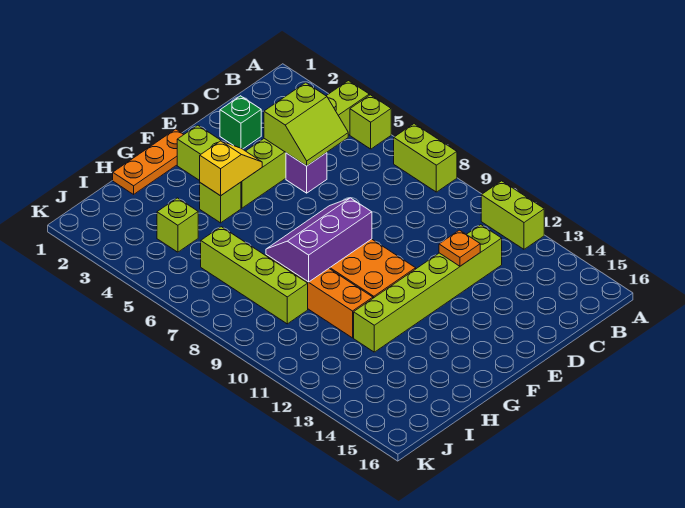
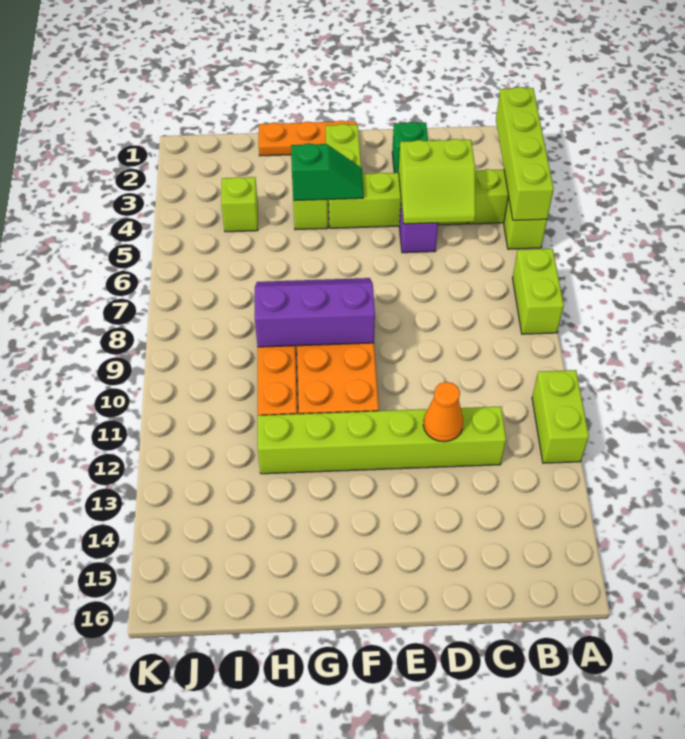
orange plate D12 level 2 -> orange cone D12 level 2
yellow slope F4:G4 level 2 top G -> green slope F4:G4 level 2 top G
lime brick I6:I9 level 1 -> lime brick A2:A5 level 2

